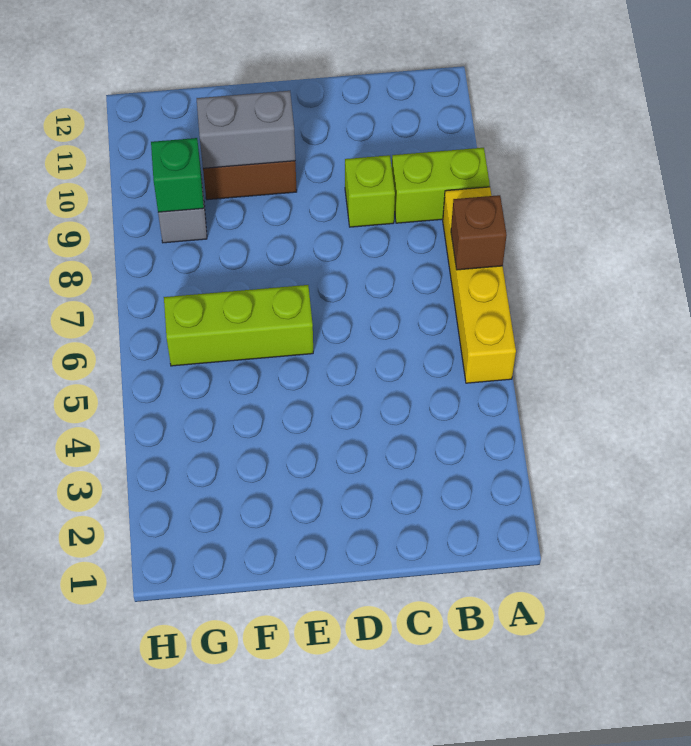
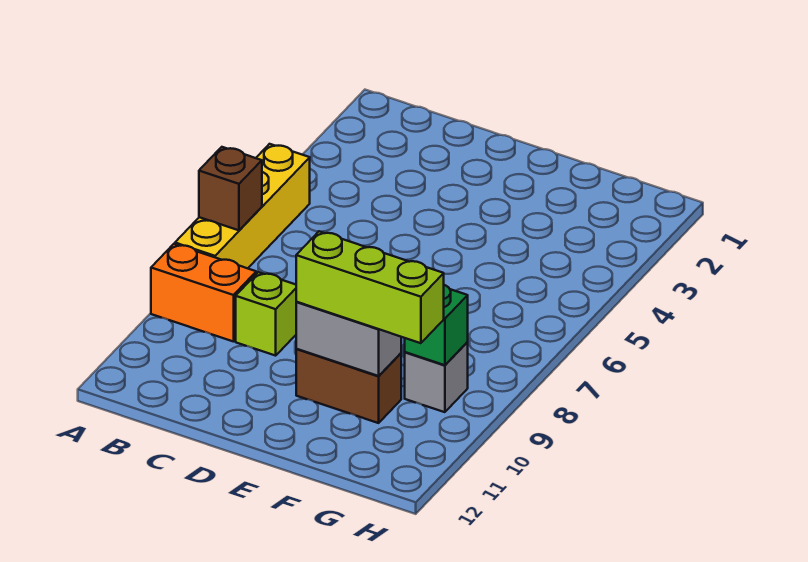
lime brick A9:B9 level 1 -> orange brick A9:B9 level 1
lime brick E6:G6 level 1 -> lime brick E10:G10 level 3

